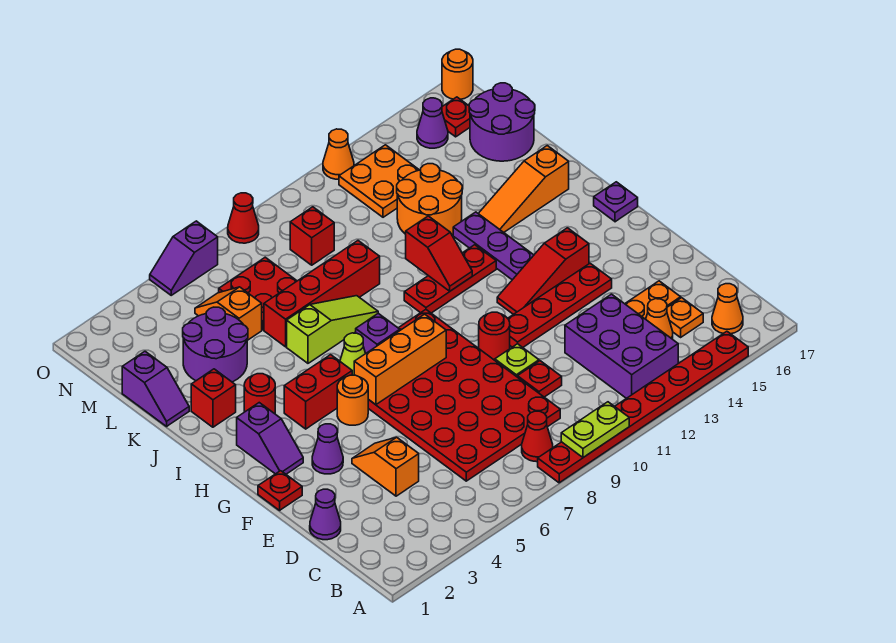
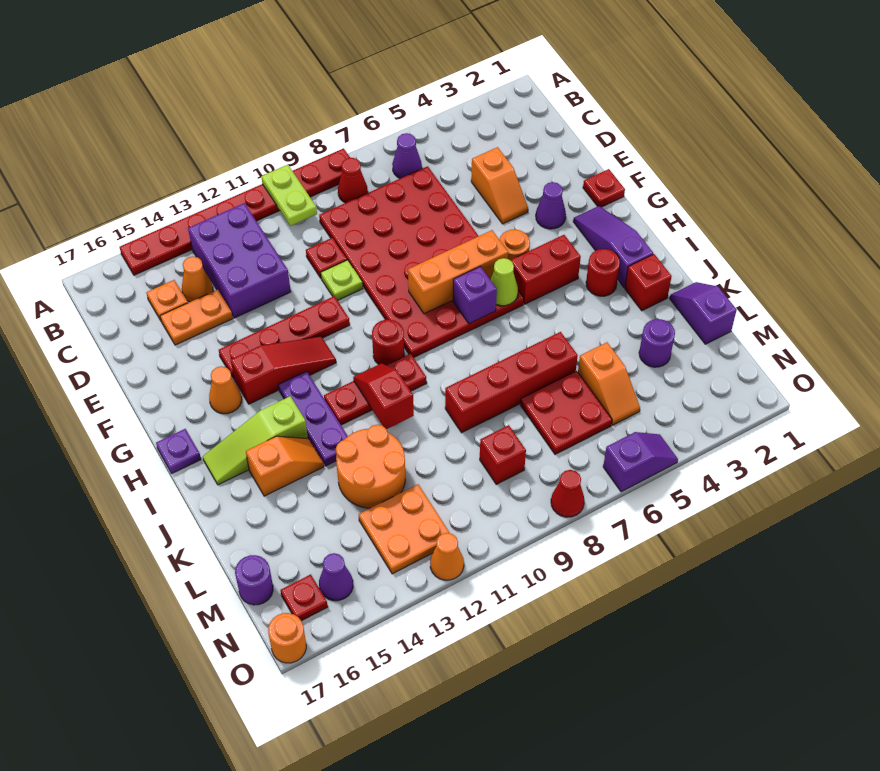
lime plate A9:A10 level 2 -> lime plate A10:B10 level 2
orange cone B16 level 1 -> orange cone G15 level 1
purple cone D1 level 1 -> purple cone B6 level 1
red round brick F10 level 1 -> red round brick H10 level 1
purple slope G2:H2 level 1 top H -> purple slope G2:I2 level 1 top I
lime slope J6:J8 level 1 top 6 -> lime slope I14:I16 level 1 top 14
orange slope J14:J16 level 1 top 16 -> orange slope J14:J15 level 1 top 15
purple round brick K3:L4 level 1 -> purple round brick L3 level 1
purple round brick L16:M17 level 1 -> purple round brick M17 level 1

